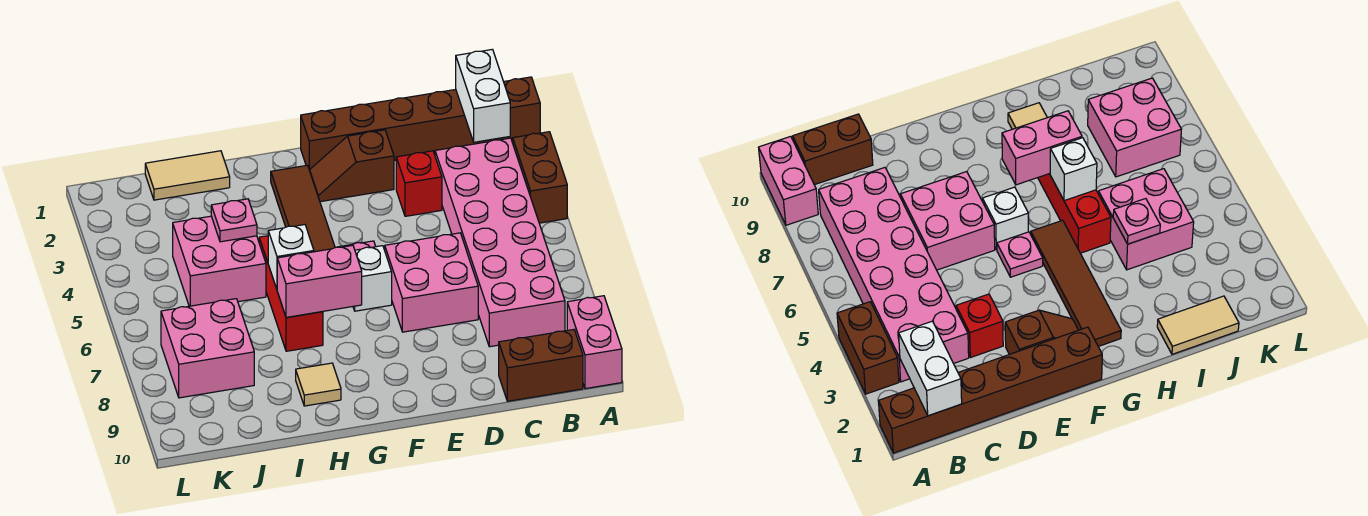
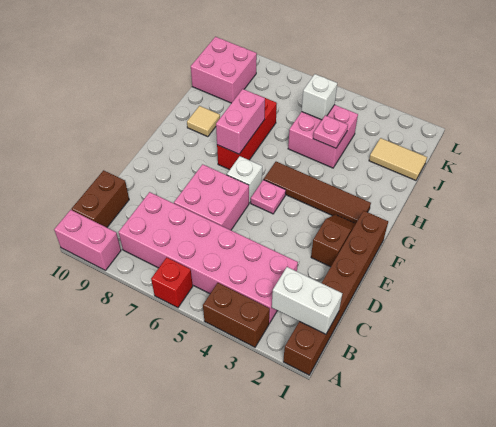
red brick D3 level 1 -> red brick A6 level 1
red brick H5:H7 level 1 -> red brick G7:I7 level 1
white brick H6 level 2 -> white brick J5 level 2
tan tile I1:J1 level 1 -> tan tile J1:J2 level 1
pink brick J7:K8 level 1 -> pink brick J9:K10 level 1

